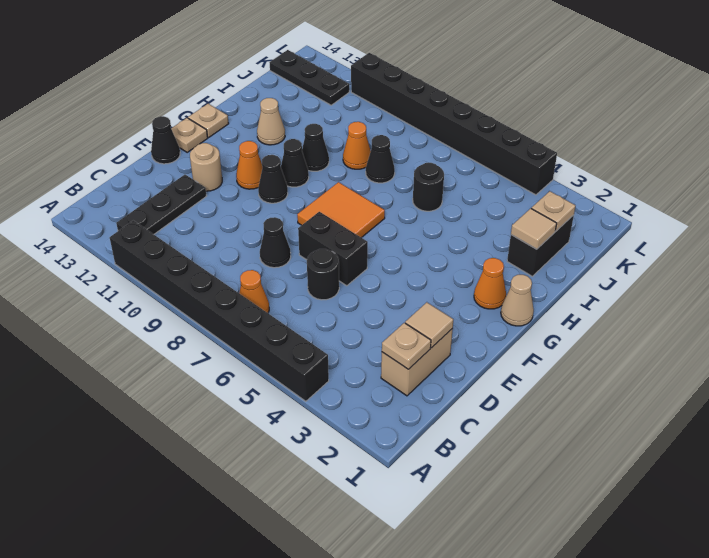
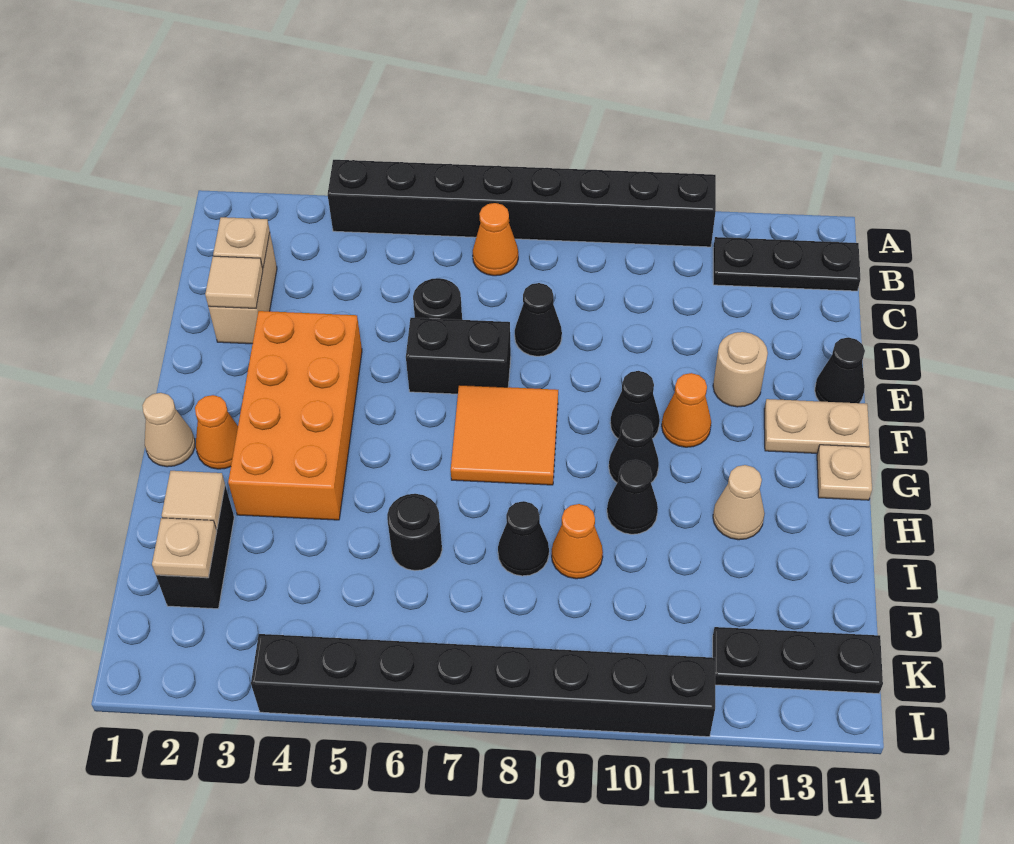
black plate B12:D12 level 1 -> black plate B12:B14 level 1
none -> orange brick E3:H4 level 1
tan plate F14 level 1 -> tan plate F13:F14 level 1

